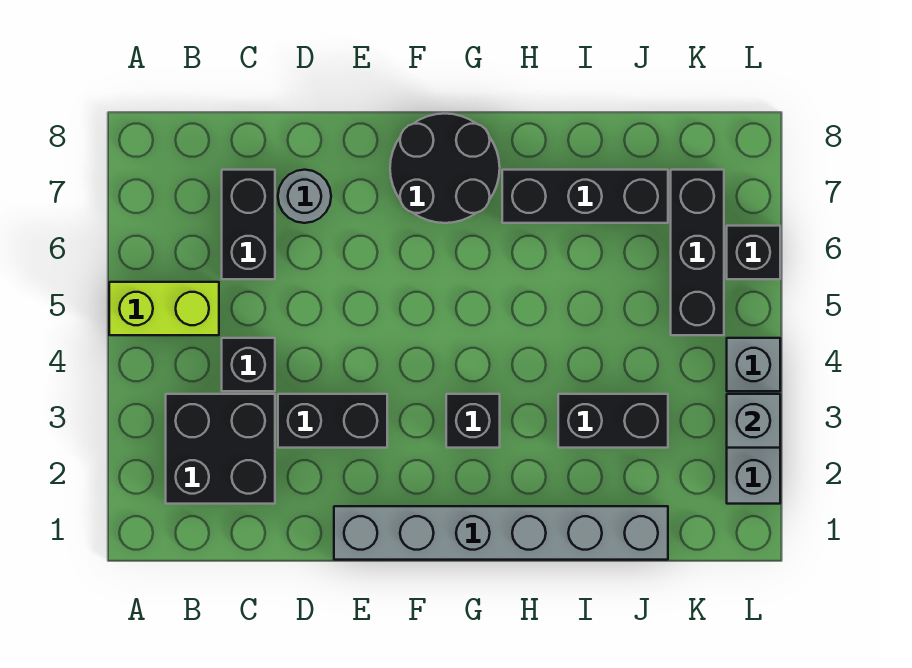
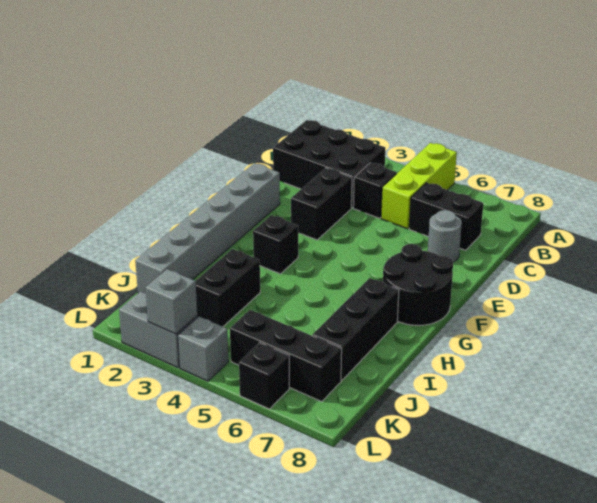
lime brick A5:B5 level 1 -> lime brick A5:C5 level 1
black brick B2:C3 level 1 -> black brick B1:C3 level 1

